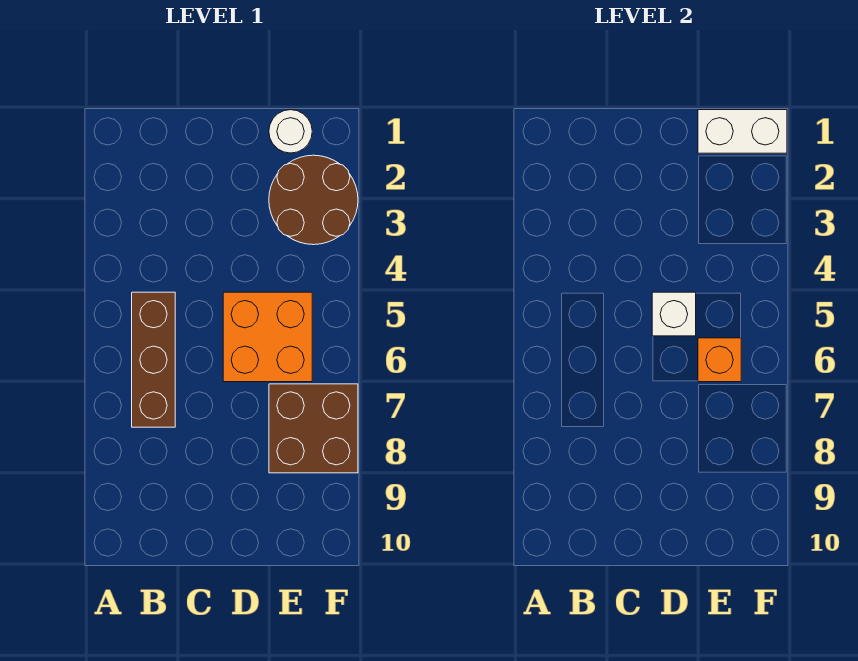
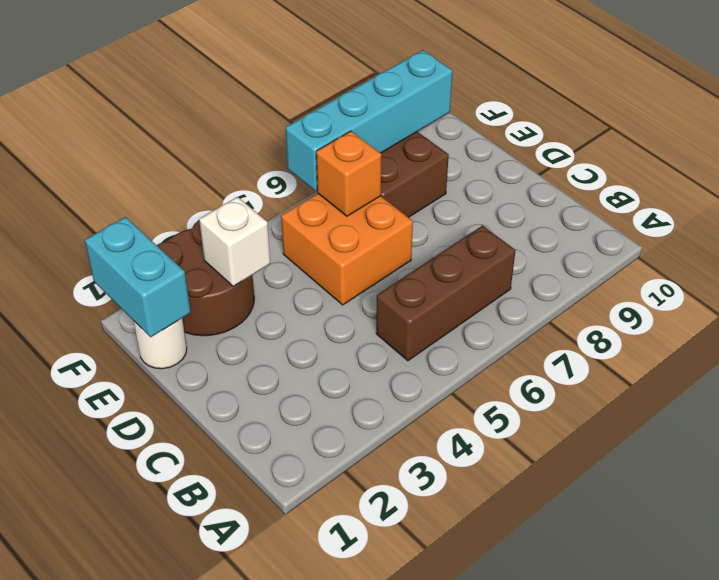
white brick D5 level 2 -> white brick E3 level 2
white brick E1:F1 level 2 -> cyan brick E1:F1 level 2
none -> cyan brick F6:F9 level 2

